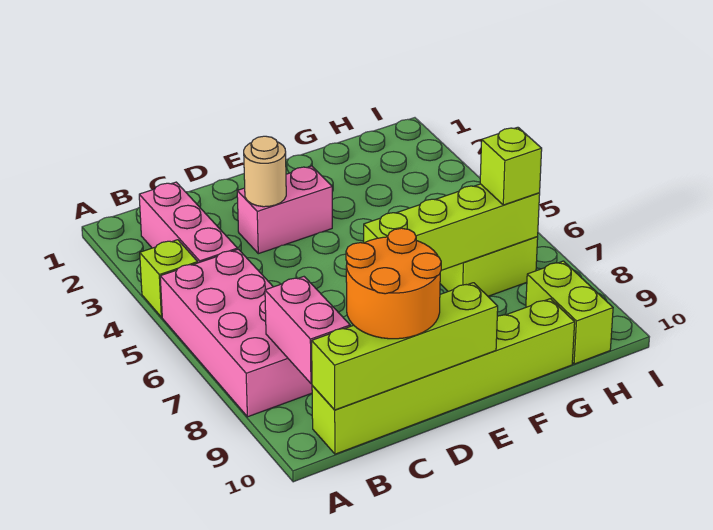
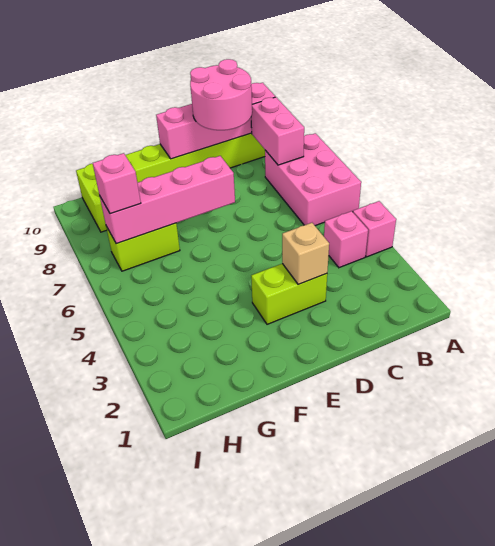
lime brick A4 level 1 -> pink brick A4 level 1
pink brick A5:B8 level 1 -> pink brick A6:B8 level 1
pink brick B2:B4 level 1 -> pink brick B4 level 1
lime brick B10:E10 level 2 -> pink brick B10:E10 level 2
orange round brick C9:D10 level 3 -> pink round brick C9:D10 level 3
pink brick D3:E3 level 1 -> lime brick D3:E3 level 1
tan round brick D3 level 2 -> tan brick D3 level 2
lime brick E7:H7 level 2 -> pink brick E7:H7 level 2
lime brick H7 level 3 -> pink brick H7 level 3

